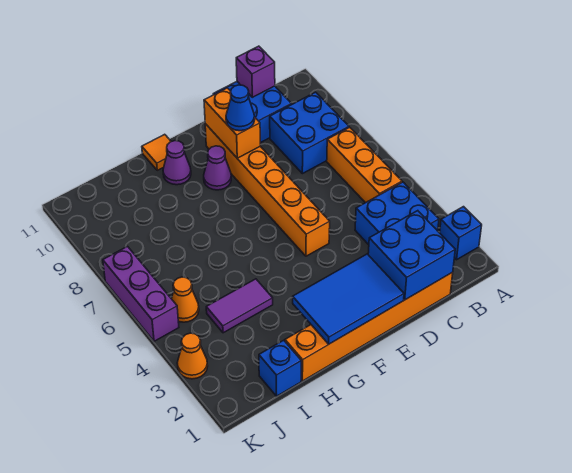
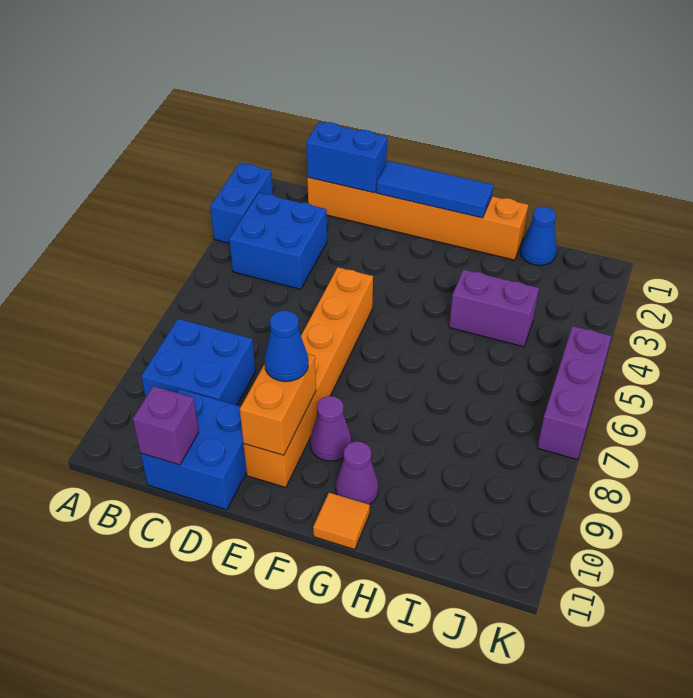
blue brick A2 level 1 -> blue brick A2:A3 level 1
orange brick B5:B7 level 1 -> none
blue brick C1:D2 level 2 -> blue brick C1:D1 level 2
blue tile E1:G2 level 2 -> blue tile E1:G1 level 2
purple tile H4:I4 level 1 -> purple brick H4:I4 level 1
blue brick I1 level 1 -> blue cone I1 level 1
orange cone J5 level 1 -> none
orange cone K3 level 1 -> none

